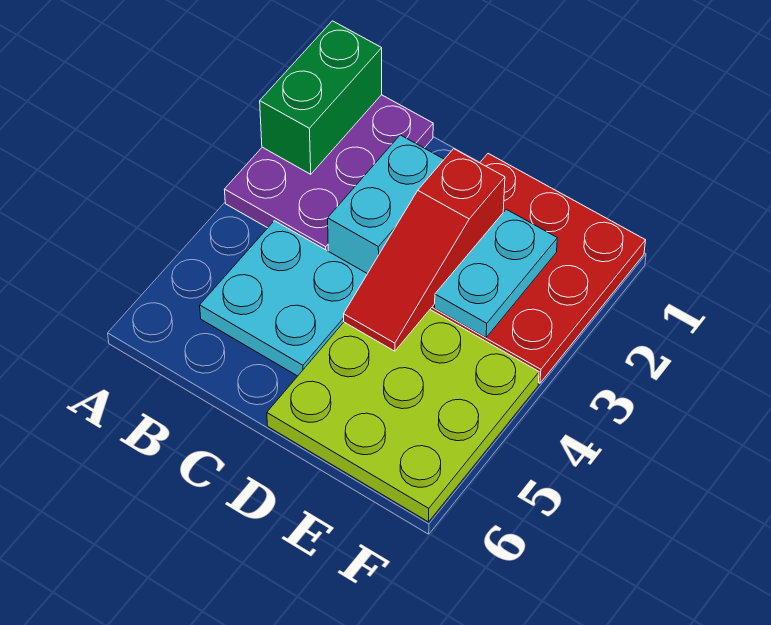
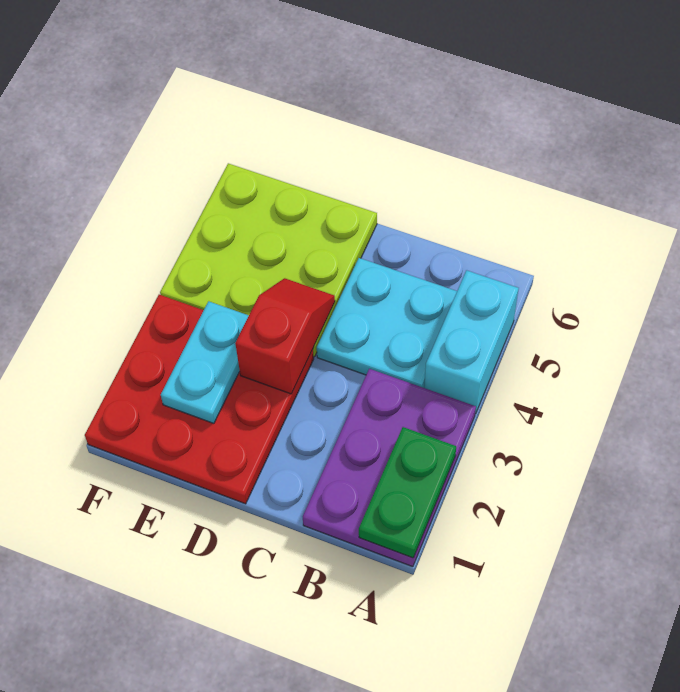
green brick A1:A2 level 2 -> green plate A1:A2 level 2
cyan brick C2:C3 level 1 -> cyan brick A4:A5 level 1
red slope D2:D4 level 2 top 2 -> red slope D3:D4 level 2 top 3

